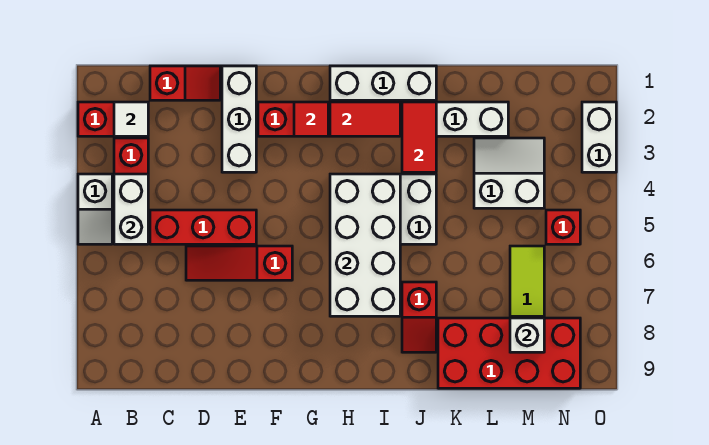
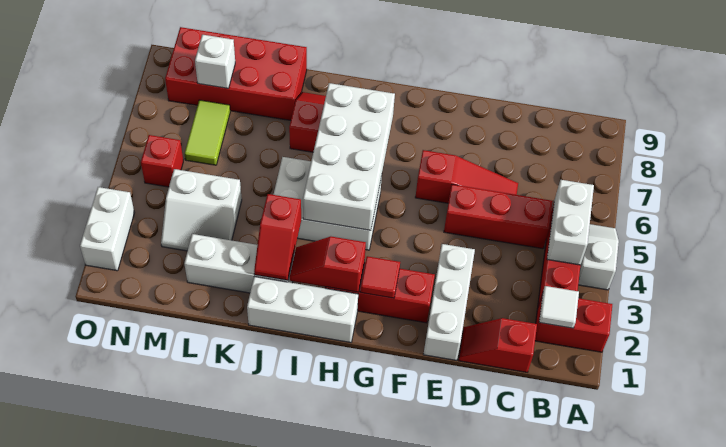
red tile H2:I2 level 2 -> red slope H2:I2 level 2 top H
red tile J2:J3 level 2 -> red slope J2:J3 level 2 top 3

